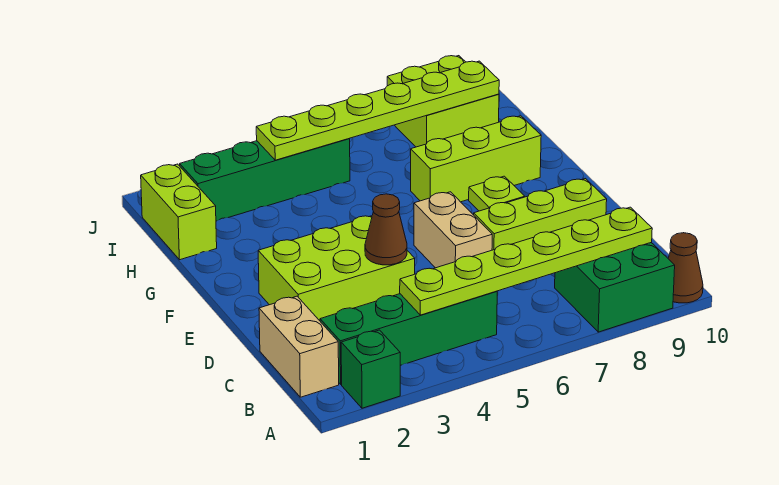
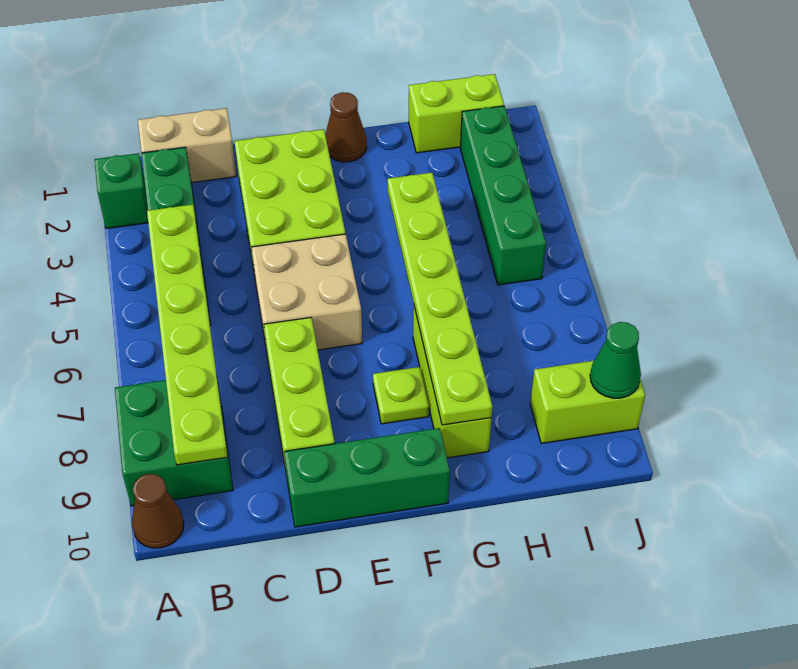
brown cone D4 level 2 -> brown cone F1 level 1
tan brick D6:E6 level 1 -> tan brick D5:E6 level 1
none -> green brick D10:F10 level 1
lime plate I4:I9 level 2 -> lime plate G4:G9 level 2
lime brick I8:J9 level 1 -> lime brick I9:J9 level 1
none -> green cone J9 level 2

